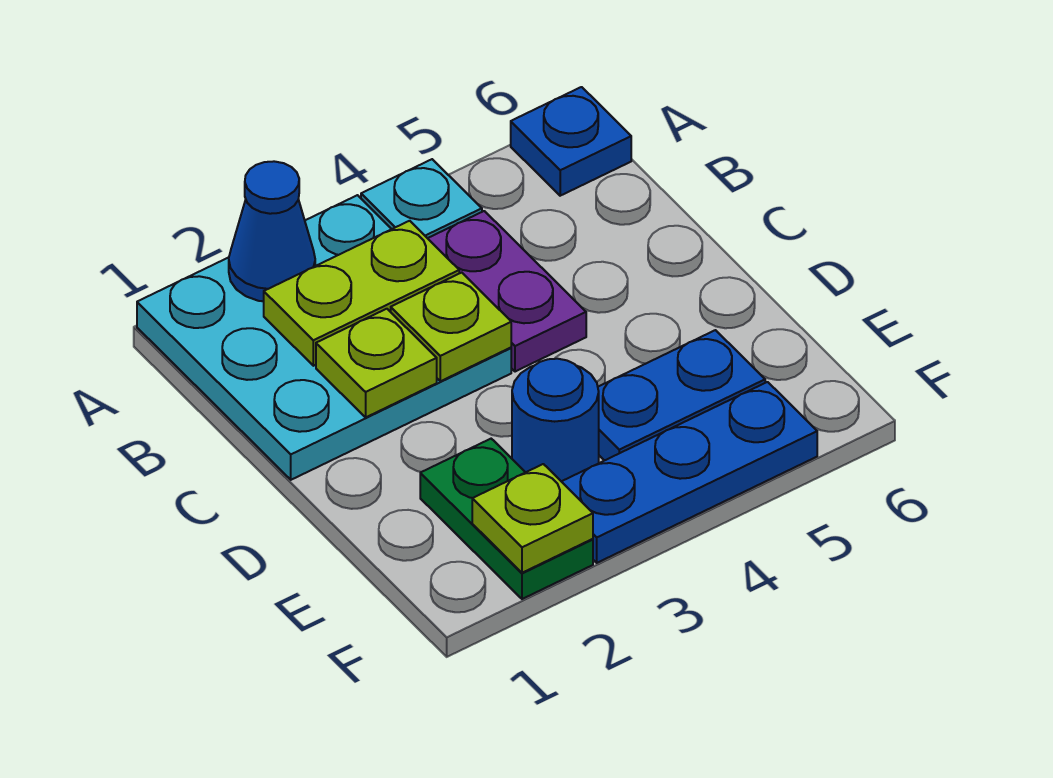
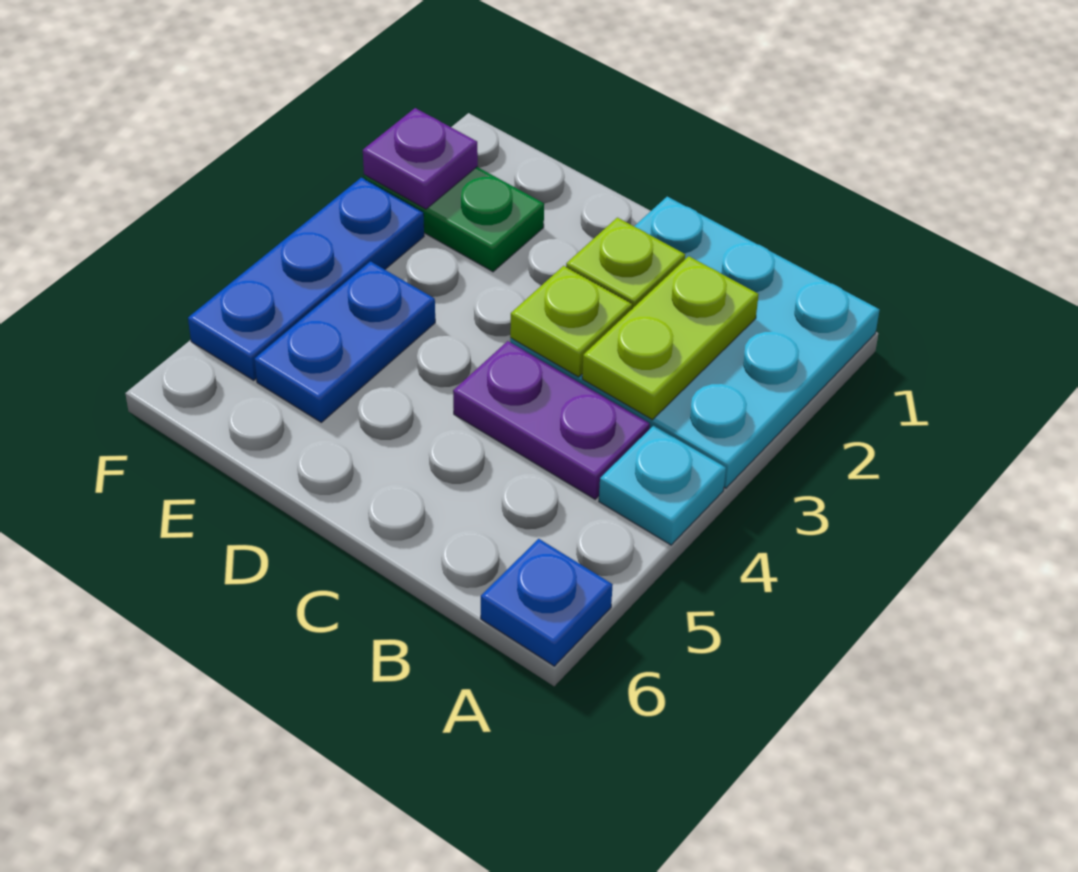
blue cone A2 level 2 -> none
blue round brick E3 level 1 -> none
lime plate F2 level 2 -> purple plate F2 level 2

